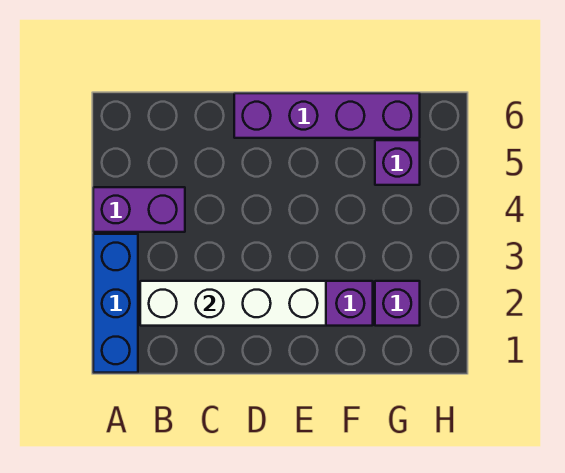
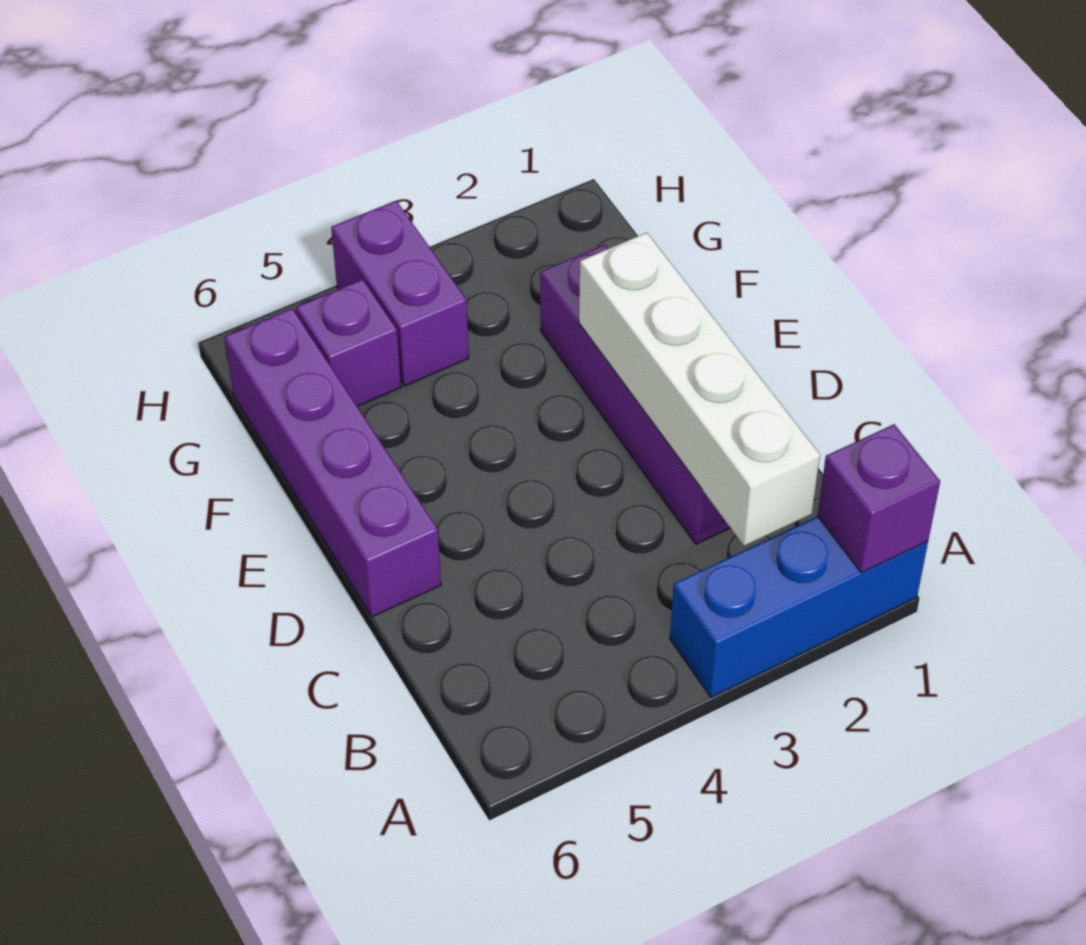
purple brick A4:B4 level 1 -> purple brick G4:H4 level 1
purple brick G2 level 1 -> purple brick A1 level 2

